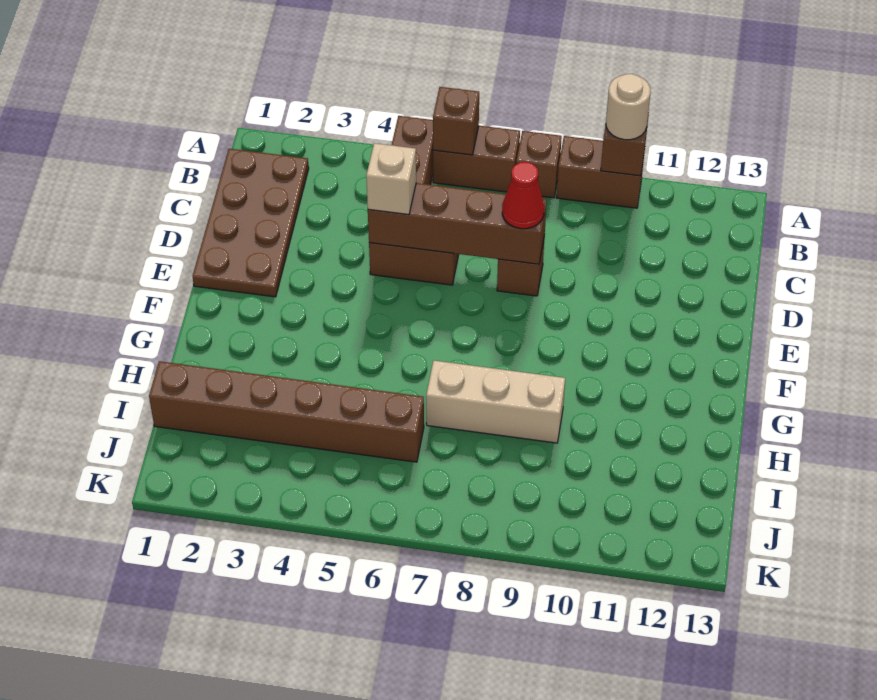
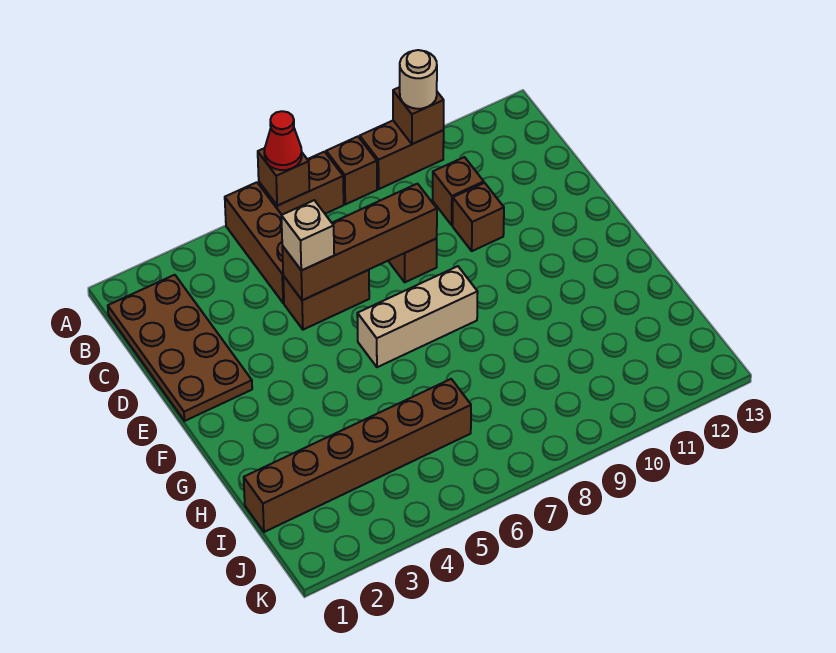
none -> brown brick C10 level 1
red cone D8 level 3 -> red cone A6 level 3
none -> brown brick D10 level 1
tan brick H7:H9 level 1 -> tan brick F6:F8 level 1

